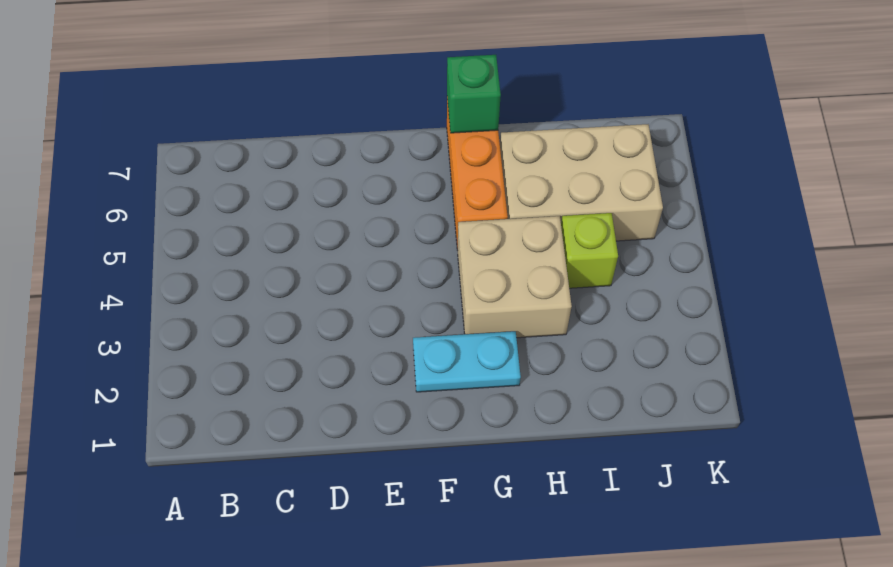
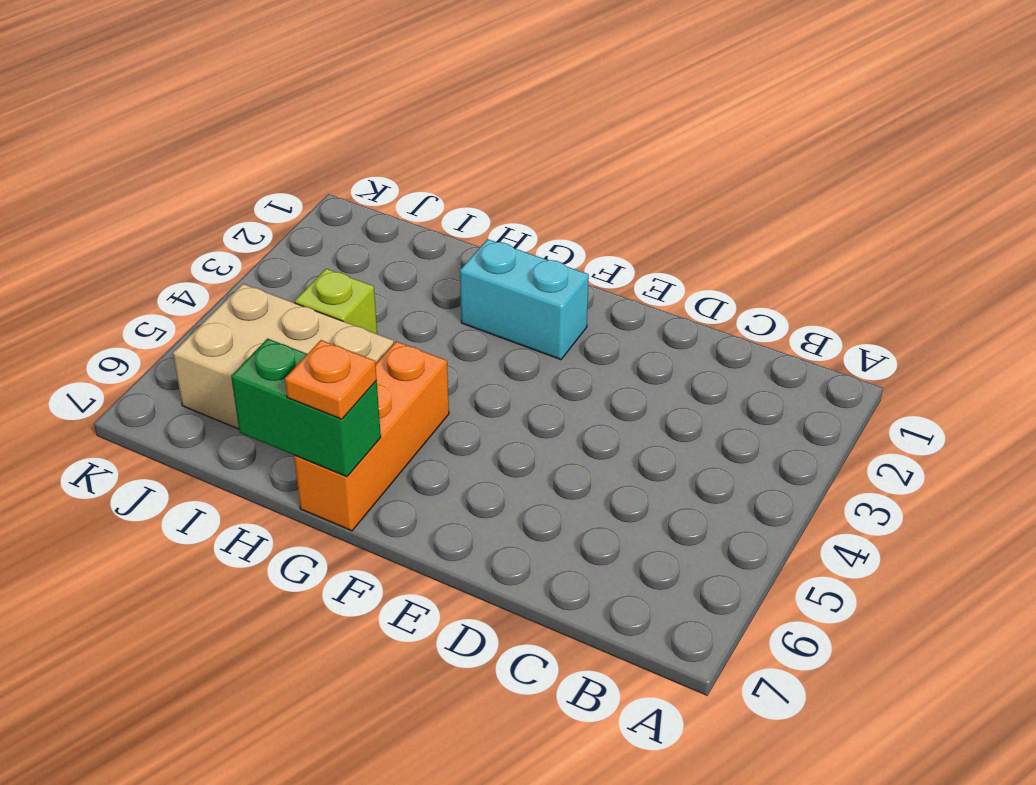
cyan plate F2:G2 level 1 -> cyan brick F2:G2 level 1
tan brick G3:H4 level 1 -> none
green brick G7 level 2 -> green brick G7:H7 level 2
none -> orange plate G7 level 3

